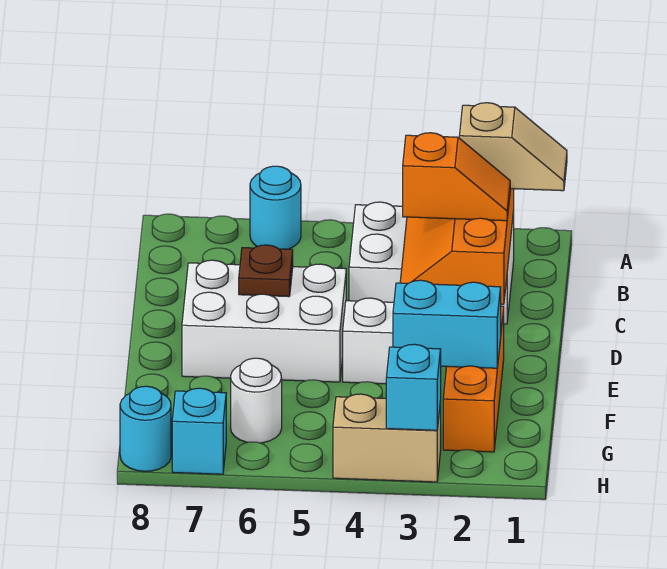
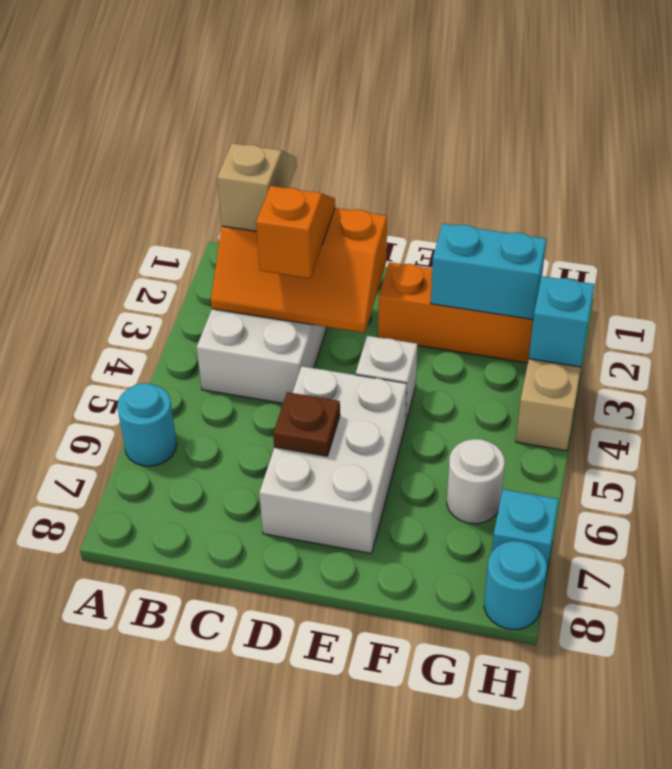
cyan brick F2:F3 level 2 -> cyan brick F2:G2 level 2

